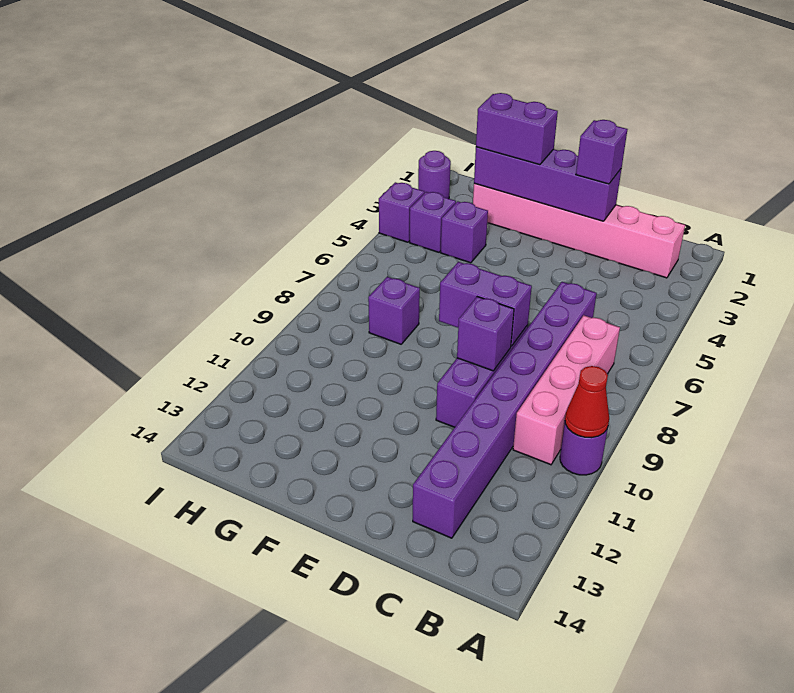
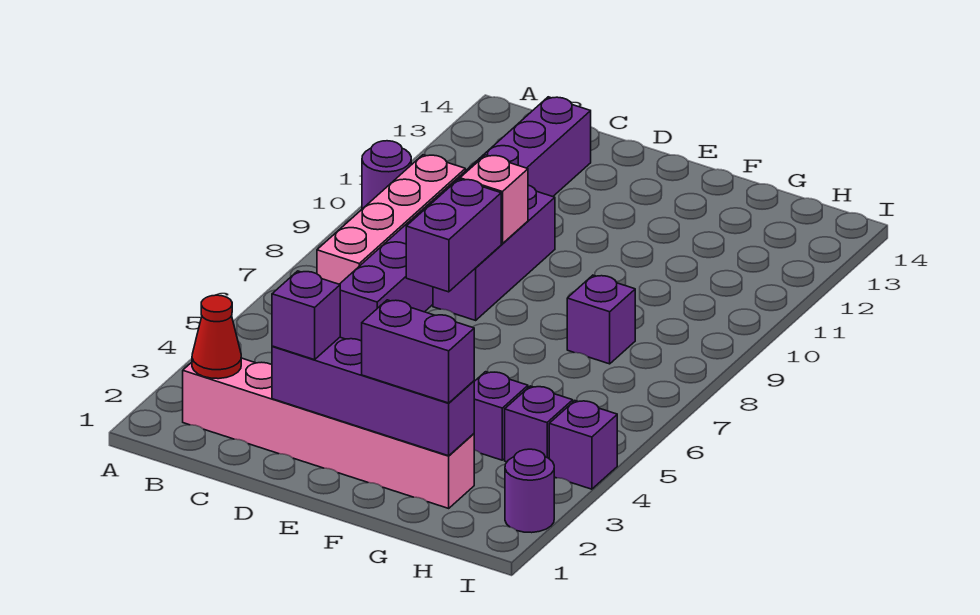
red cone A10 level 2 -> red cone B2 level 2
purple brick D8:E8 level 2 -> purple brick D7:D8 level 2
purple brick D9 level 2 -> pink brick D9 level 2

